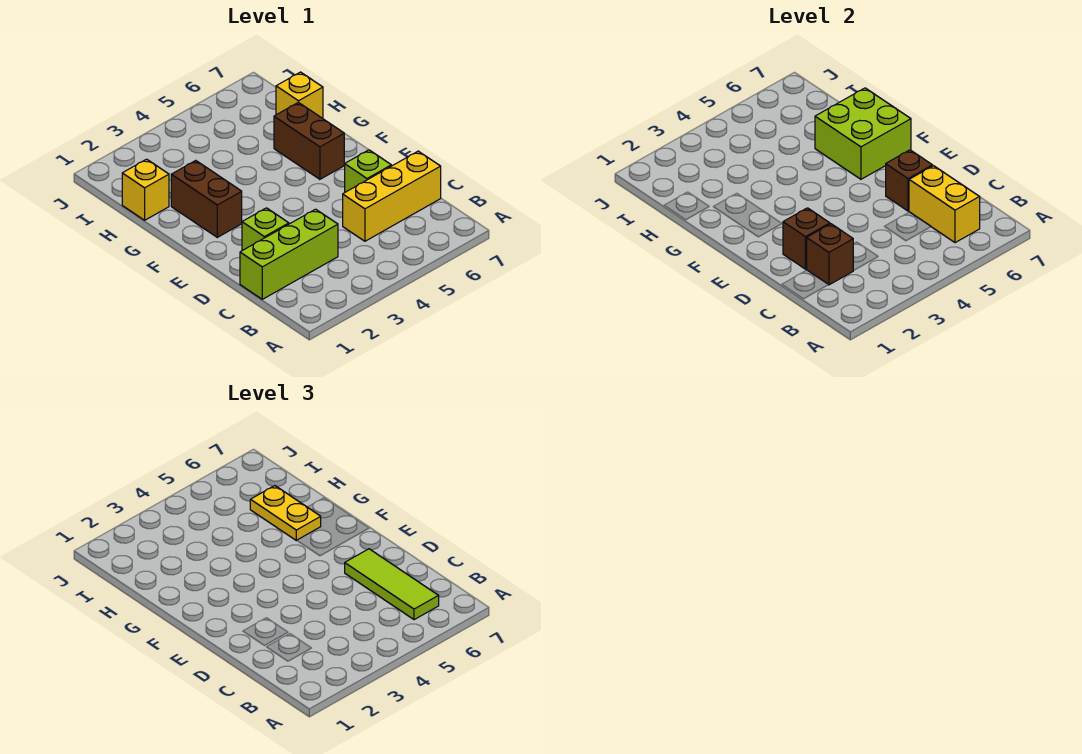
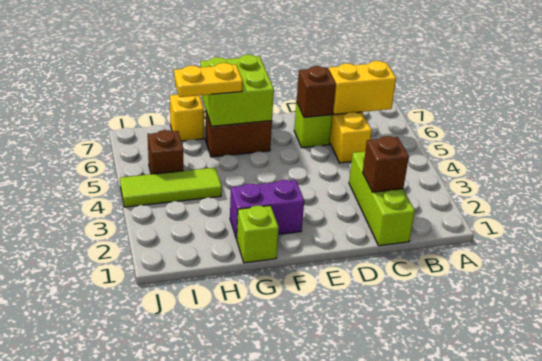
lime tile B6:D6 level 3 -> lime tile H4:J4 level 1
lime brick D2 level 1 -> lime brick G1 level 1
brown brick D2 level 2 -> brown brick I5 level 1
brown brick F2:G2 level 1 -> purple brick F2:G2 level 1
yellow brick H1 level 1 -> none

